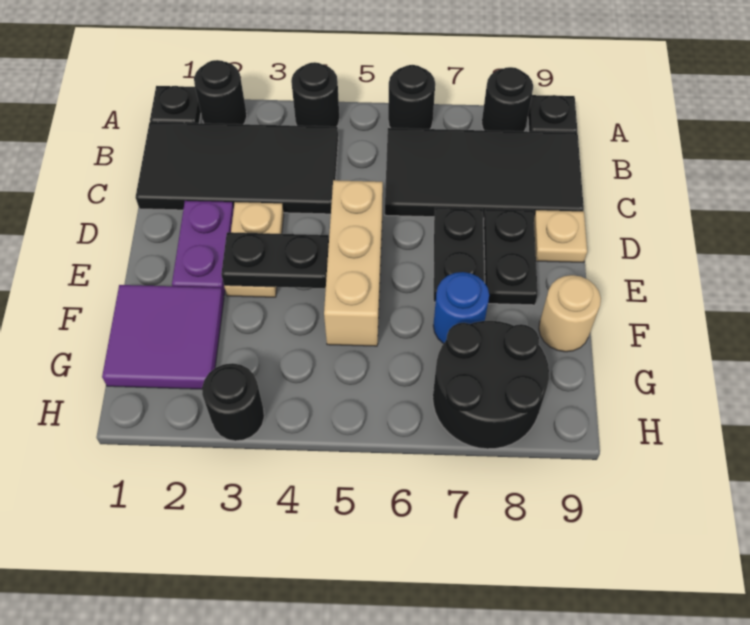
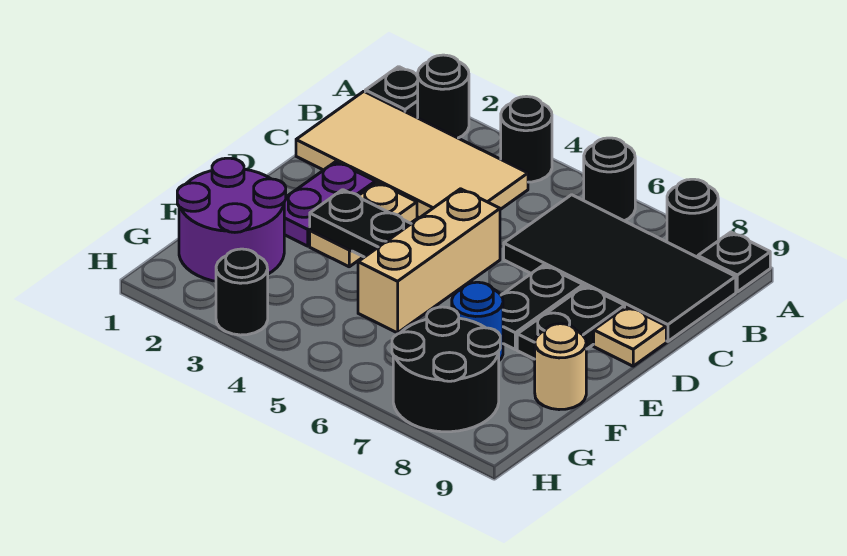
black tile B1:C4 level 1 -> tan tile B1:C4 level 1
purple tile F1:G2 level 1 -> purple round brick F1:G2 level 1

